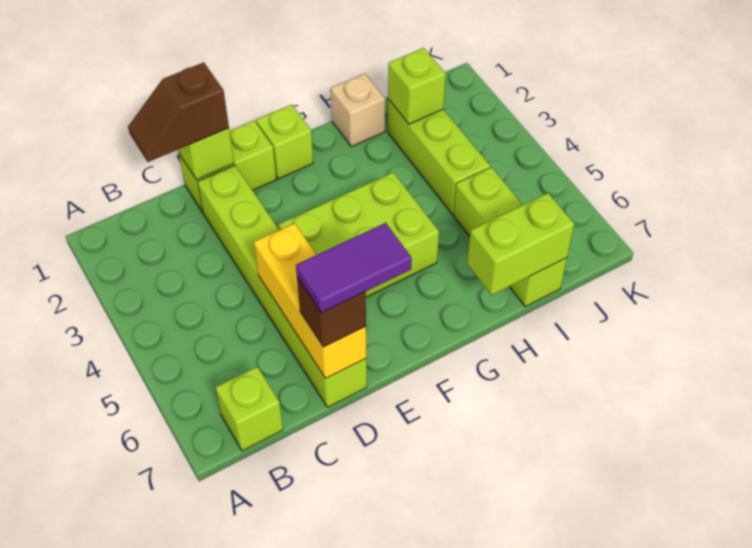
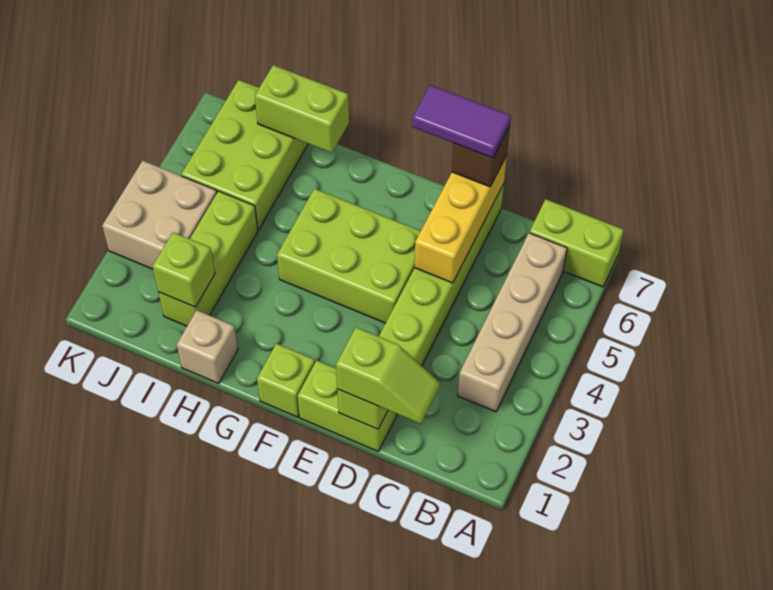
none -> tan brick B3:B6 level 1
lime brick B7 level 1 -> lime brick A7:B7 level 1
brown slope C1:D1 level 3 top D -> lime slope C1:D1 level 3 top D
lime brick I5:I7 level 1 -> lime brick I5:J7 level 1
none -> tan brick J3:K4 level 1

